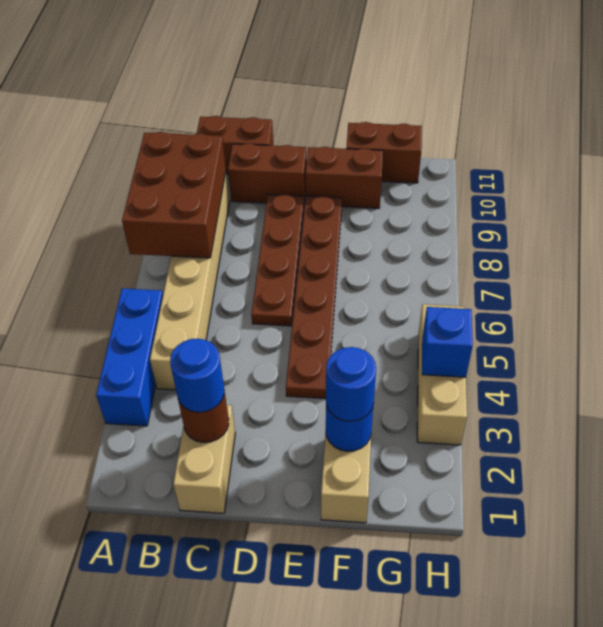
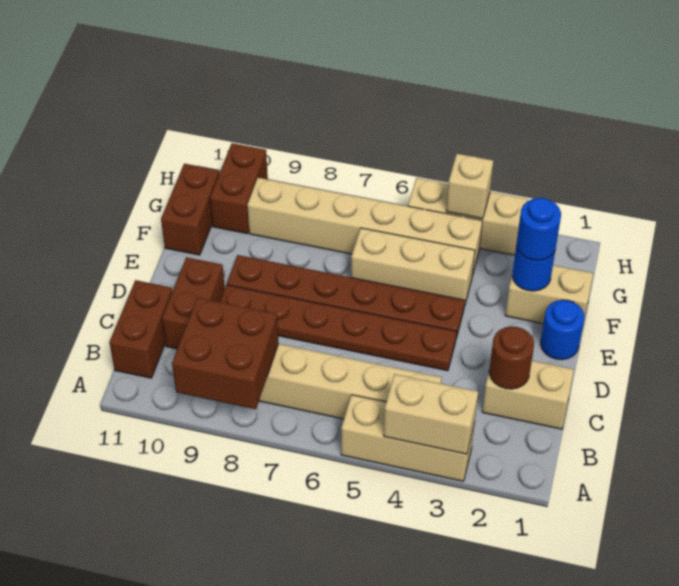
blue brick A3:A5 level 1 -> tan brick A3:A5 level 1
none -> tan brick A3:A4 level 2
brown brick A7:B9 level 2 -> brown brick A8:B9 level 2
blue round brick C2 level 3 -> blue round brick E1 level 1
brown plate D6:D9 level 1 -> brown plate D4:D9 level 1
brown brick E10:F10 level 1 -> brown brick G10:H10 level 1
none -> tan brick F4:F6 level 1
none -> tan brick G4:G9 level 1
blue brick H4 level 2 -> tan brick H4 level 2

